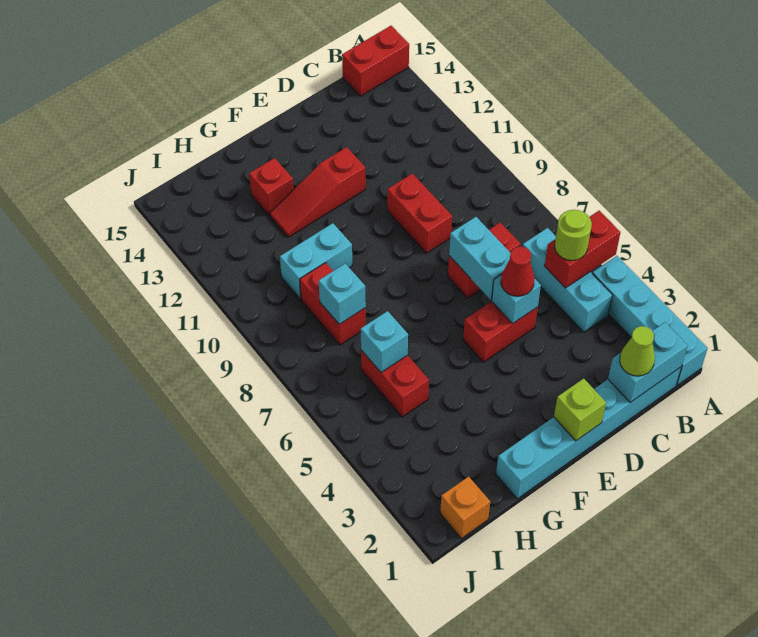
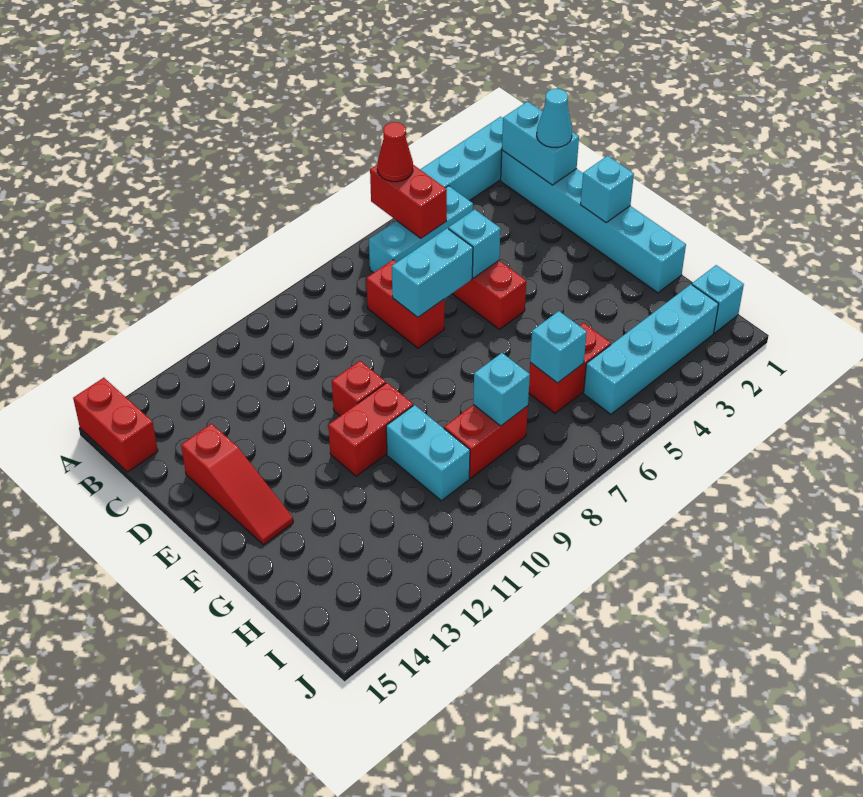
lime round brick B5 level 3 -> none
lime cone C1 level 3 -> cyan cone C1 level 3
red cone D5 level 3 -> red cone A5 level 3
red brick D9:D10 level 1 -> red brick F10:F11 level 1
lime brick E1 level 2 -> cyan brick E1 level 2
red slope E12:G12 level 1 top E -> red slope D14:F14 level 1 top D
red brick G13 level 1 -> red brick E10 level 1
orange brick I1 level 1 -> cyan brick I1 level 1
none -> cyan brick I2:I5 level 1

